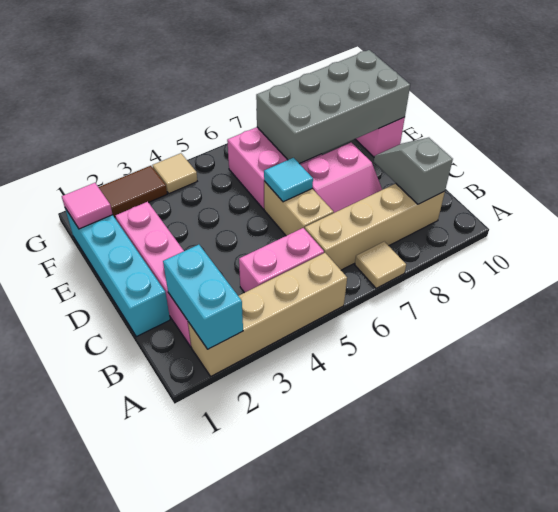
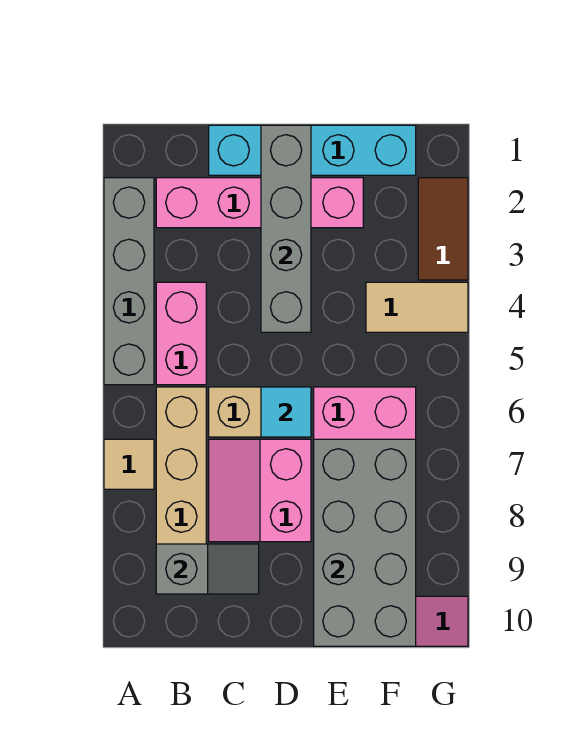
tan brick A2:A5 level 1 -> grey brick A2:A5 level 1
cyan brick A2:B2 level 2 -> none
none -> grey brick D1:D4 level 2
pink tile F1 level 2 -> none
tan tile G4 level 1 -> tan tile F4:G4 level 1

